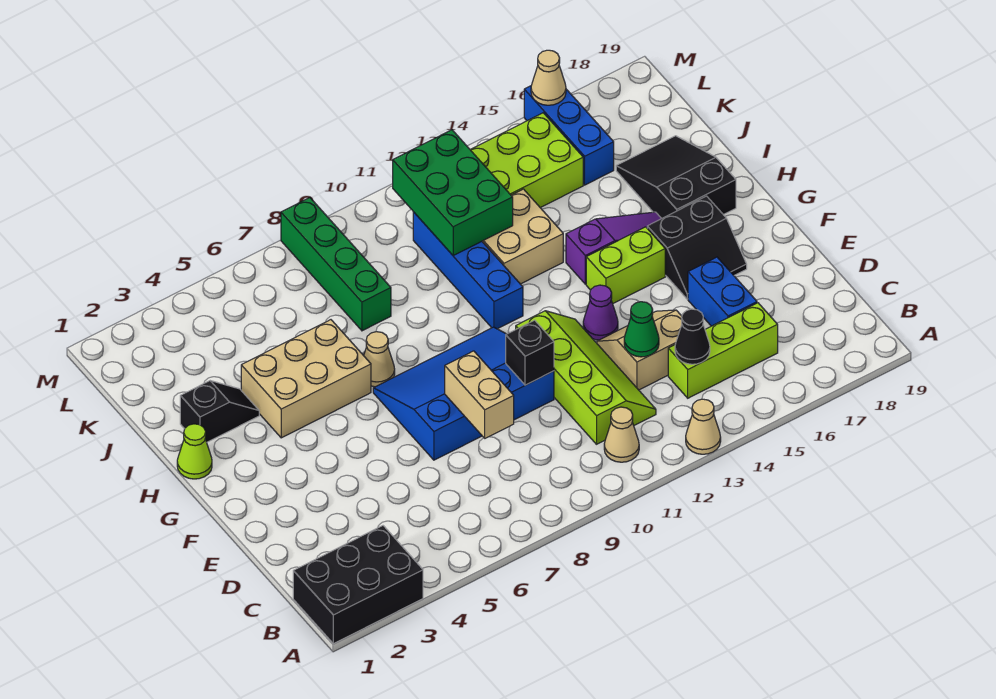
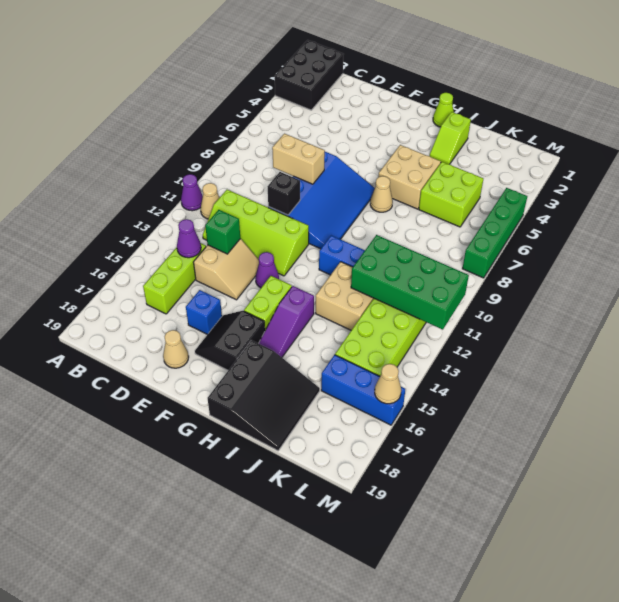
none -> purple cone A11 level 1
tan cone A13 level 1 -> tan cone E18 level 1
black cone C14 level 2 -> purple cone C14 level 2
green cone D13 level 2 -> green brick D13 level 2
blue brick D16:E16 level 1 -> blue brick E16 level 1
tan brick H4:I6 level 1 -> tan brick H5:I6 level 1
black slope H17:J18 level 1 top H -> black slope H17:J19 level 1 top H
black slope I2:I3 level 1 top 2 -> lime slope I2:I3 level 1 top 2
none -> lime brick J5:K6 level 1
green brick J8:M8 level 1 -> green brick M5:M8 level 1
green brick J11:L12 level 2 -> green brick J11:M12 level 2

